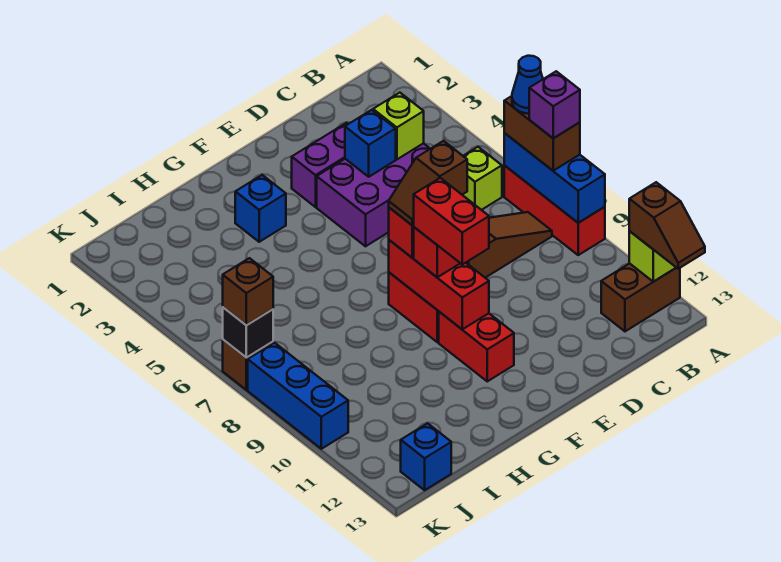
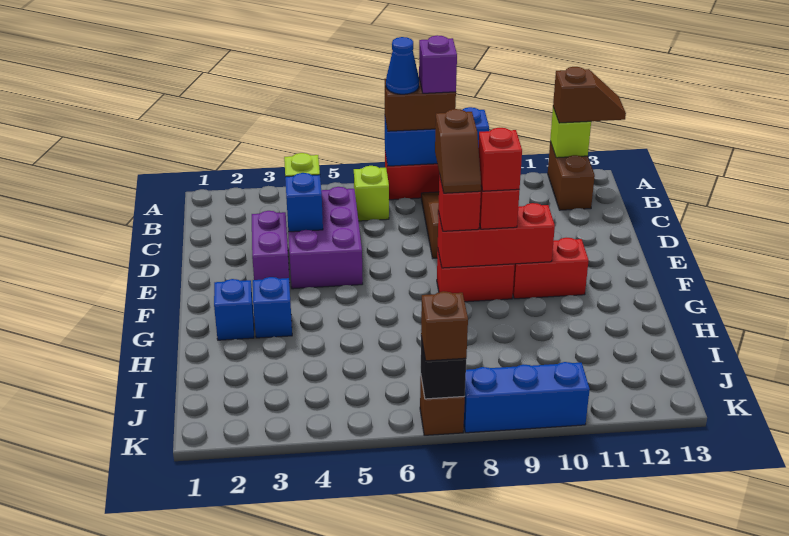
red brick F9:F10 level 4 -> red brick F9 level 4
blue brick J13 level 1 -> blue brick G2 level 1

